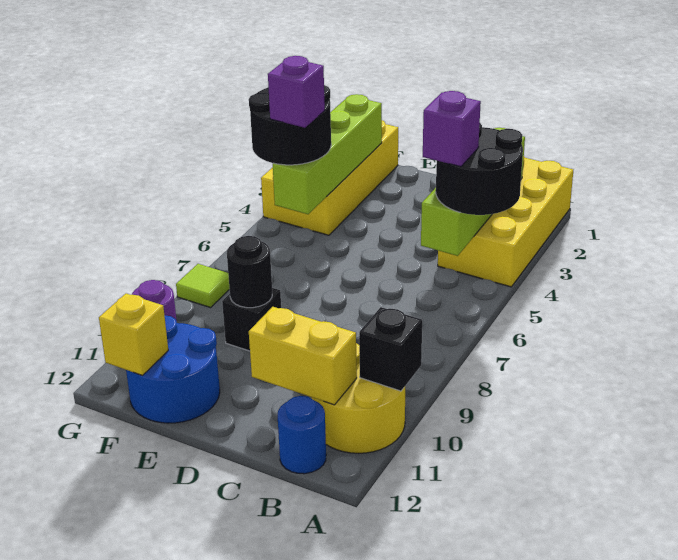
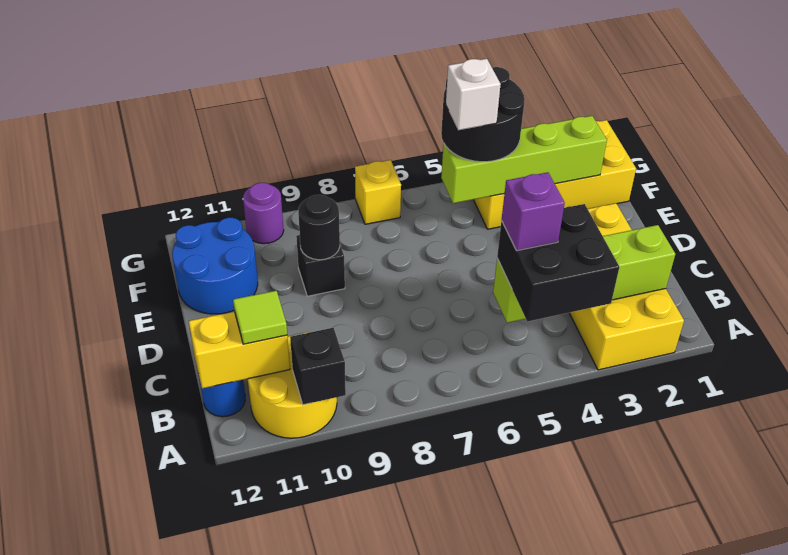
yellow brick A1:B4 level 1 -> yellow brick A2:D3 level 1
black round brick A4:B5 level 3 -> black brick A4:B5 level 3
yellow brick B11:C11 level 2 -> yellow brick B11:B12 level 2
purple brick F5 level 4 -> white brick F5 level 4
yellow brick F12 level 2 -> yellow brick G7 level 1
lime tile G8 level 1 -> lime tile B11 level 3

